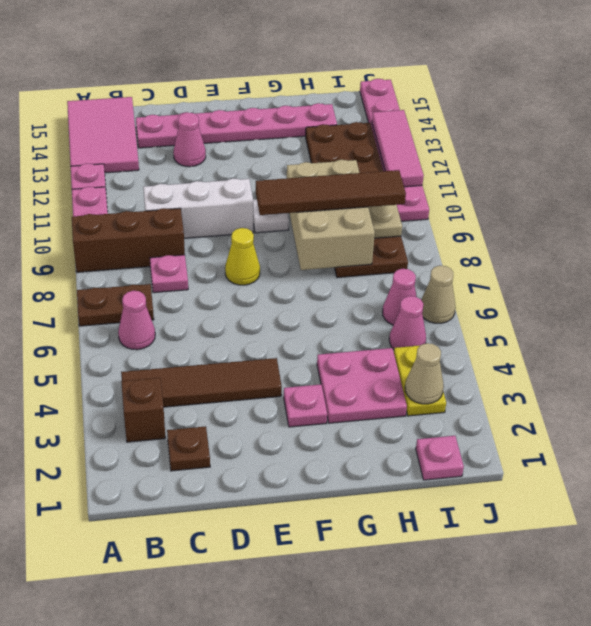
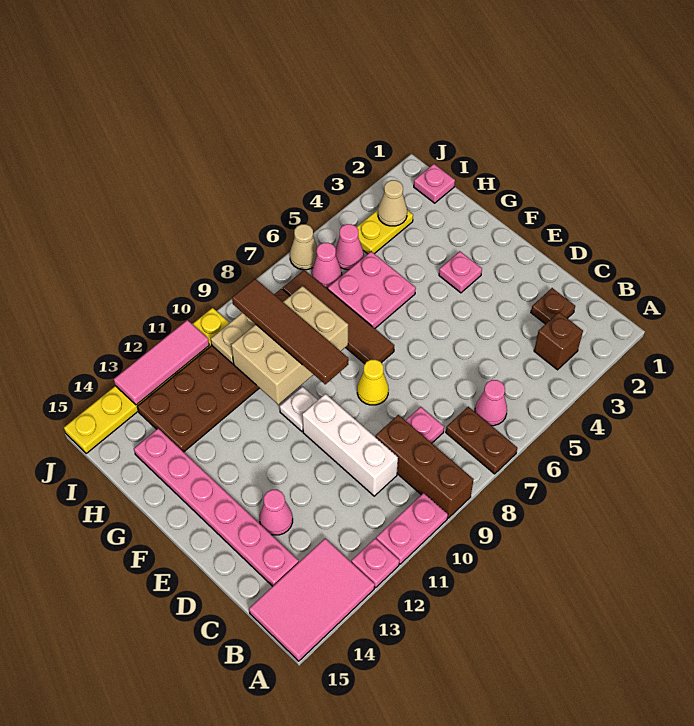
brown tile B4:E4 level 1 -> brown tile F7:I7 level 1
pink plate G3:H4 level 1 -> pink plate G5:H6 level 1
pink plate J10:J15 level 1 -> yellow plate J10:J15 level 1

